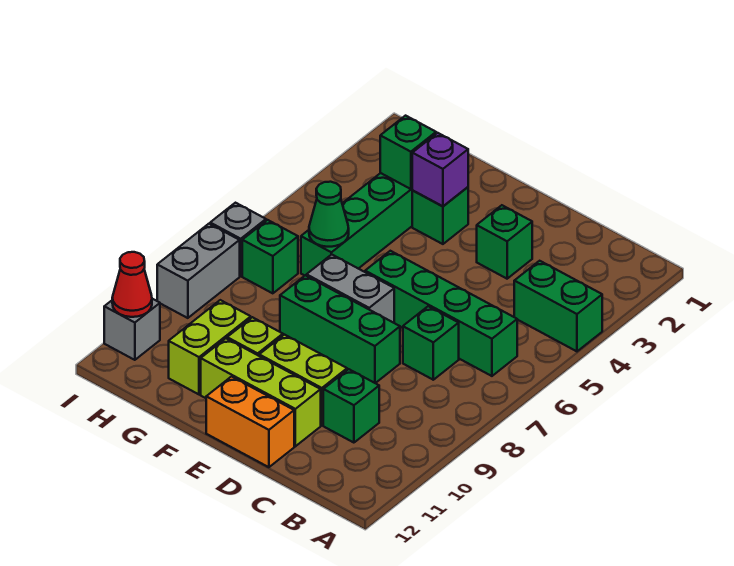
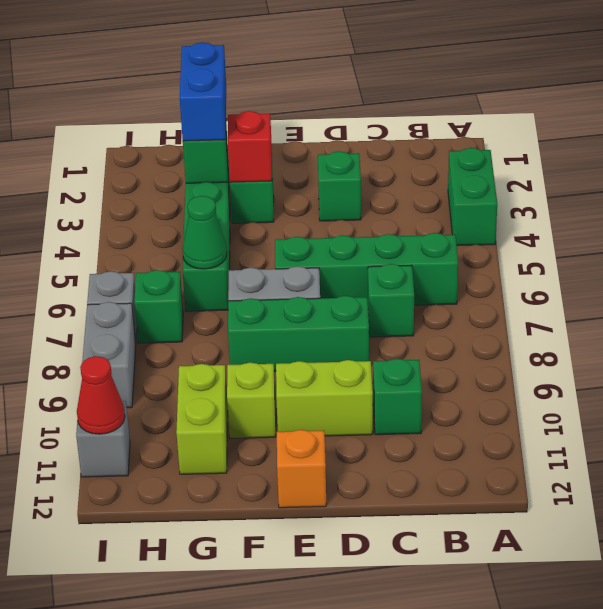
green brick A4:B4 level 1 -> green brick A3:A4 level 1
lime brick D11:F11 level 1 -> none
orange brick D12:E12 level 1 -> orange brick E12 level 1
purple brick F3 level 2 -> red brick F3 level 2
none -> blue brick G2:G3 level 3

